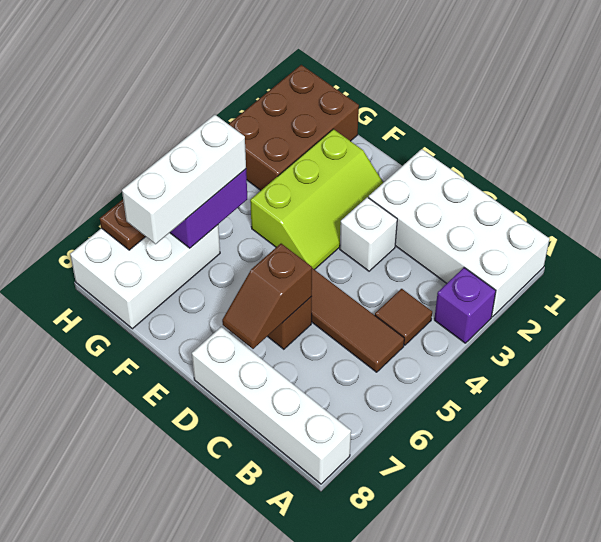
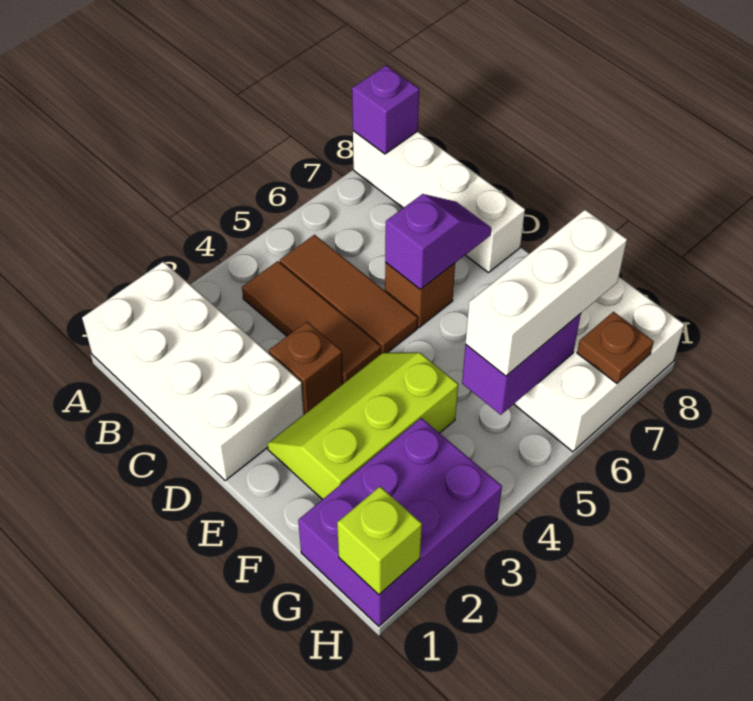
purple brick A3 level 1 -> purple brick A8 level 2
brown tile B4 level 1 -> brown tile B4:D4 level 1
white brick D3 level 1 -> brown brick D3 level 1
brown slope D6:D7 level 2 top 6 -> purple slope D6:D7 level 2 top 6
brown brick G1:H3 level 1 -> purple brick G1:H3 level 1
none -> lime brick H1 level 2

